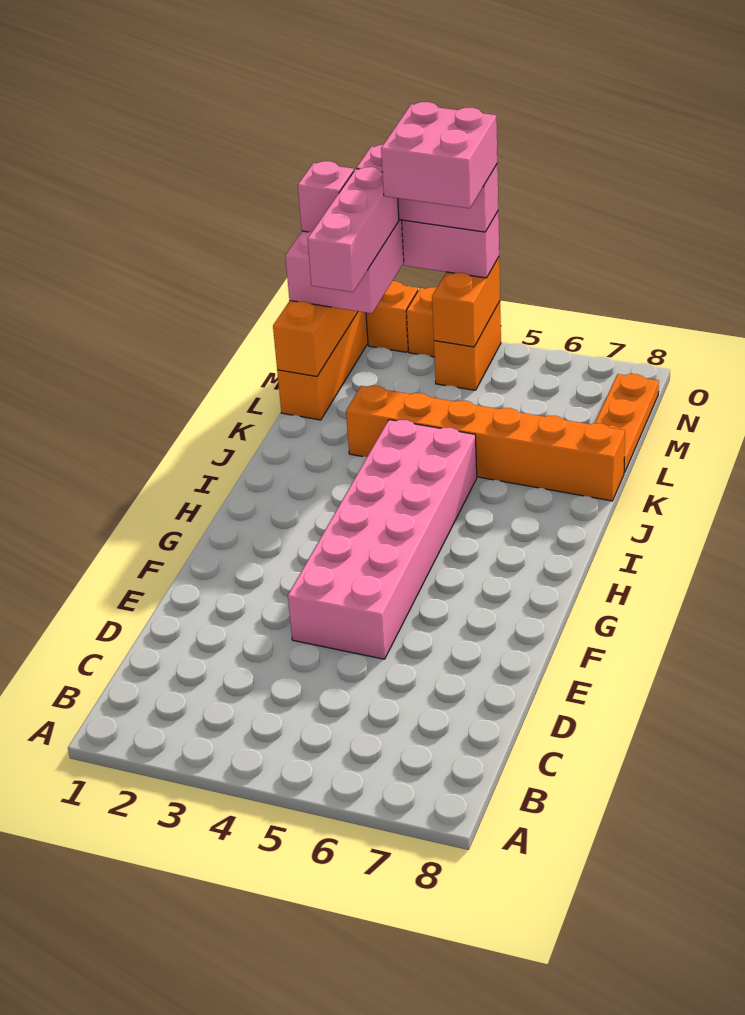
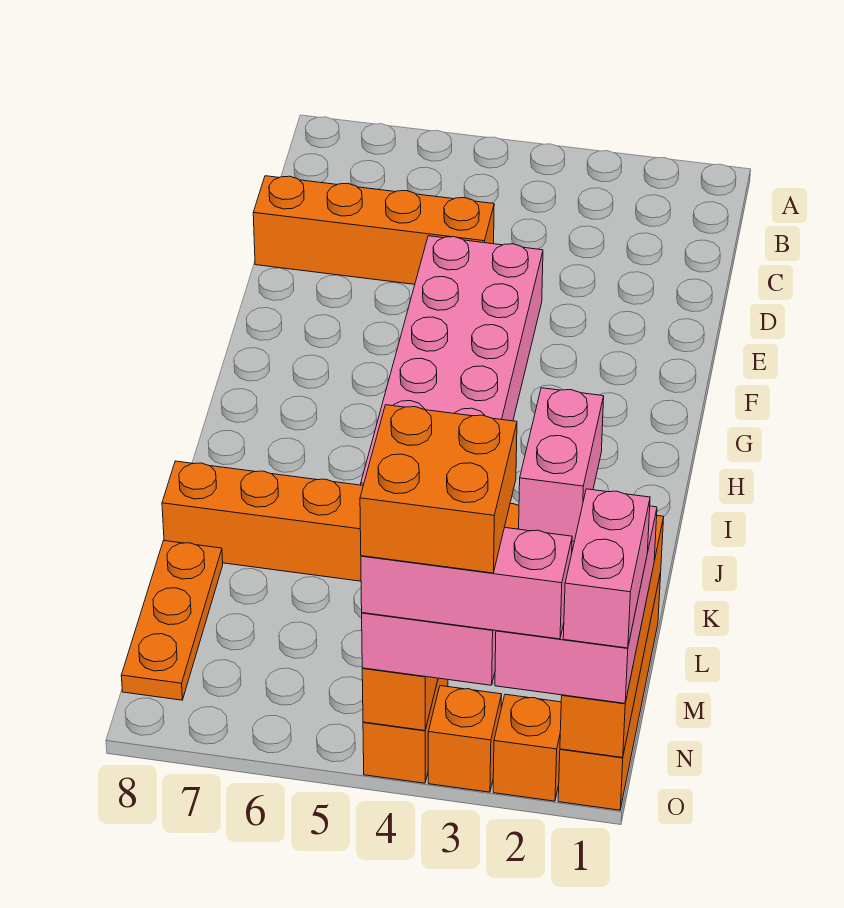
none -> orange brick D5:D8 level 1
pink brick L2:N2 level 4 -> pink brick L2:M2 level 4
pink brick N1 level 4 -> pink brick N1:O1 level 4
pink brick N3:O4 level 5 -> orange brick N3:O4 level 5

